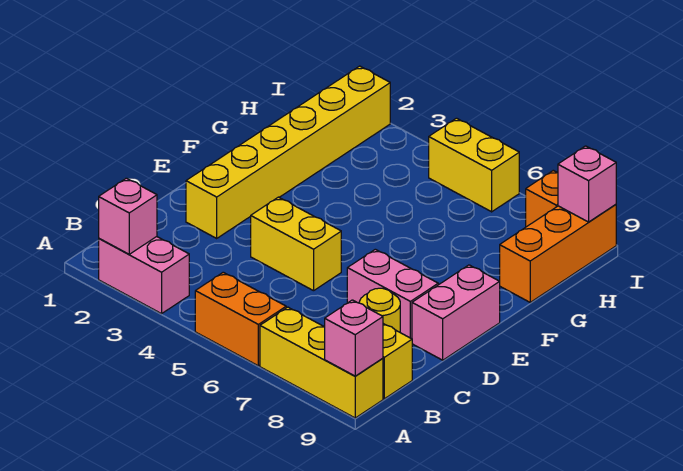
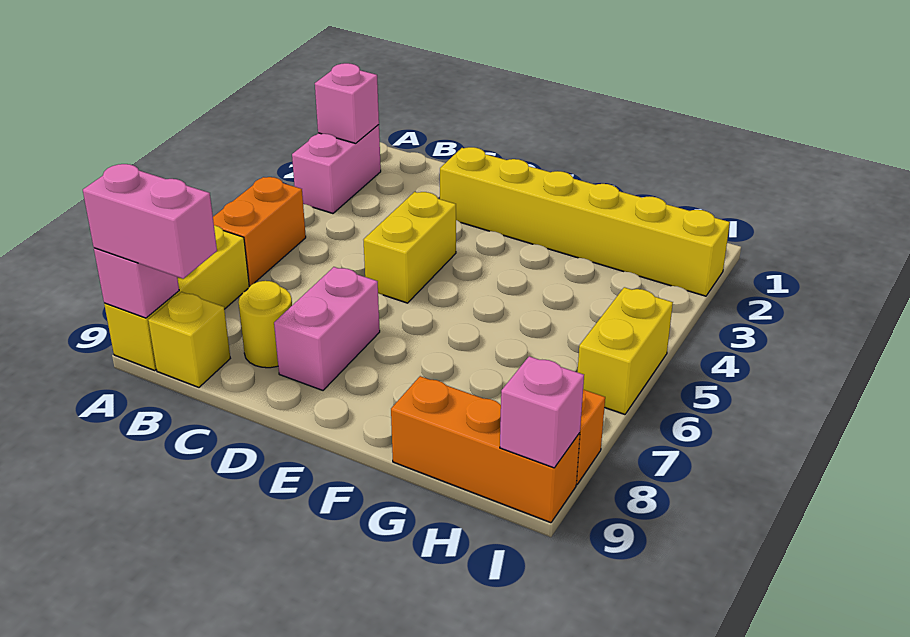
pink brick D9:E9 level 1 -> pink brick A9:B9 level 3

